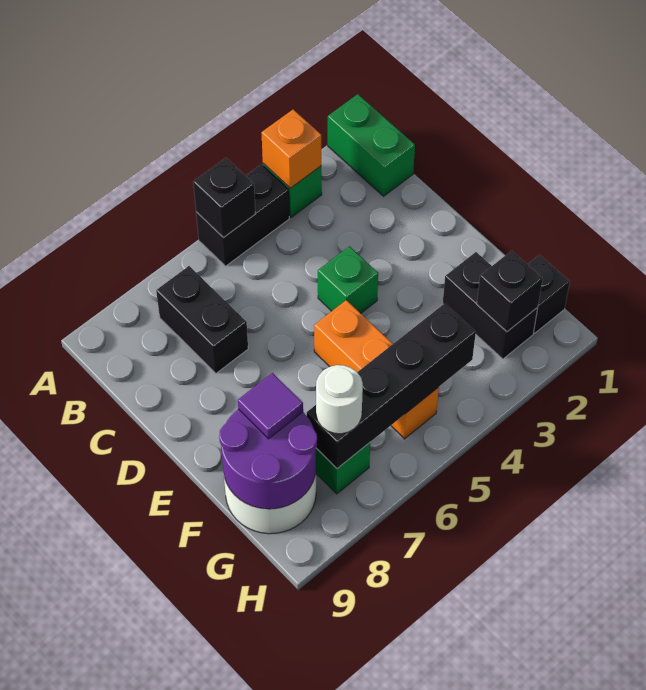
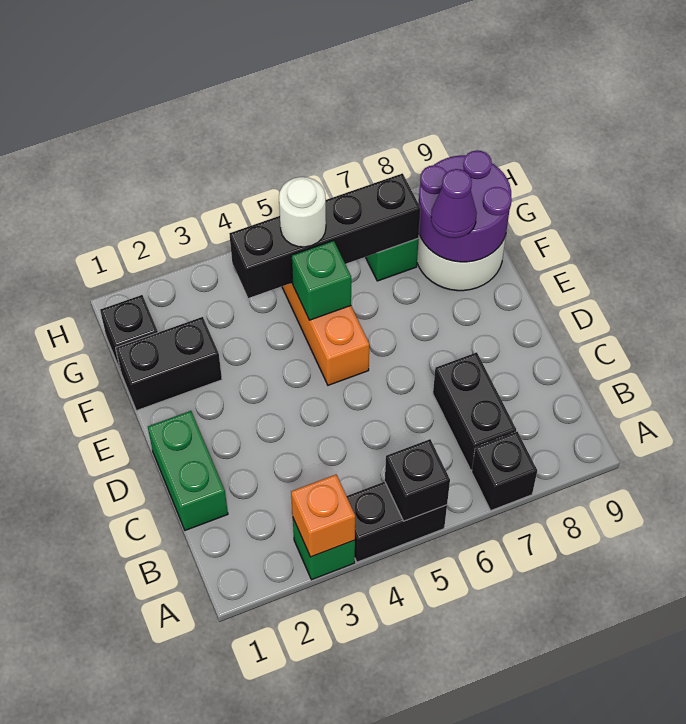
green brick A1:B1 level 1 -> green brick C1:D1 level 1
green brick D4 level 1 -> green brick F5 level 2
black brick F2:G2 level 1 -> black brick F1:F2 level 1
purple tile F8 level 3 -> purple cone F8 level 3
black brick G2 level 2 -> black brick A7 level 1
white round brick G7 level 3 -> white round brick G5 level 3

